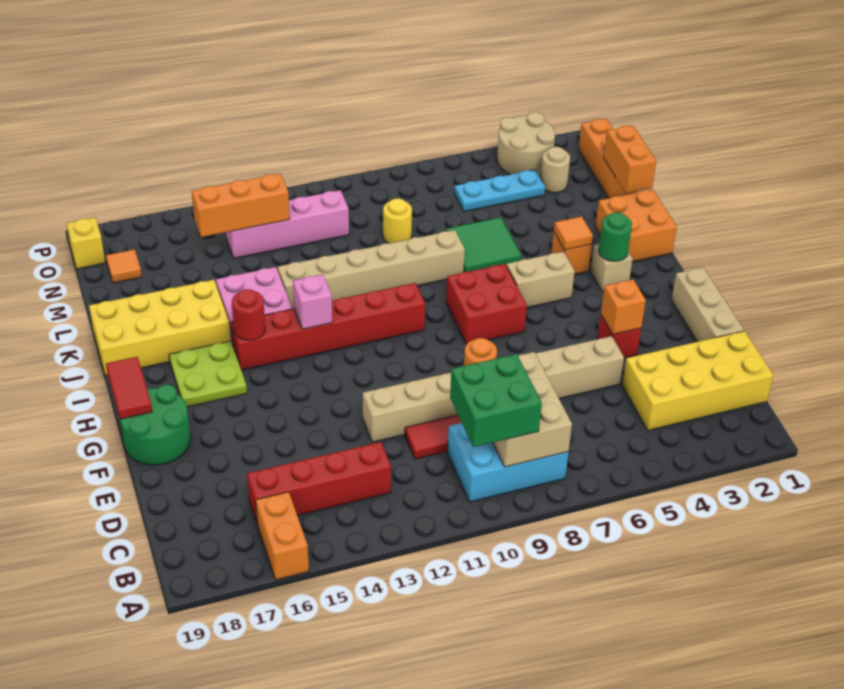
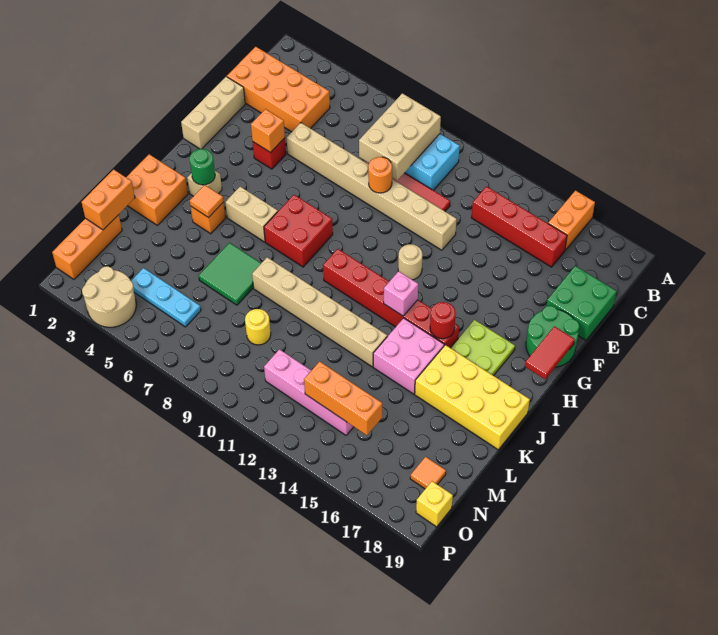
green brick B9:C10 level 3 -> green brick D18:E19 level 1
yellow brick C1:D4 level 1 -> orange brick C1:D4 level 1
tan round brick N3 level 1 -> tan round brick G12 level 1

